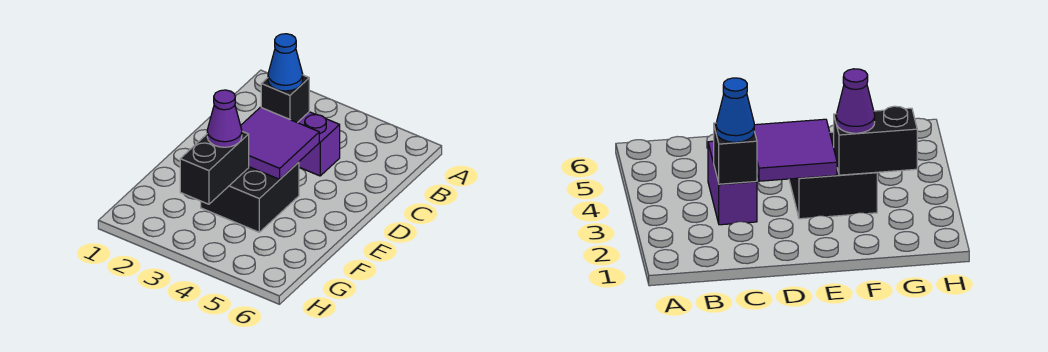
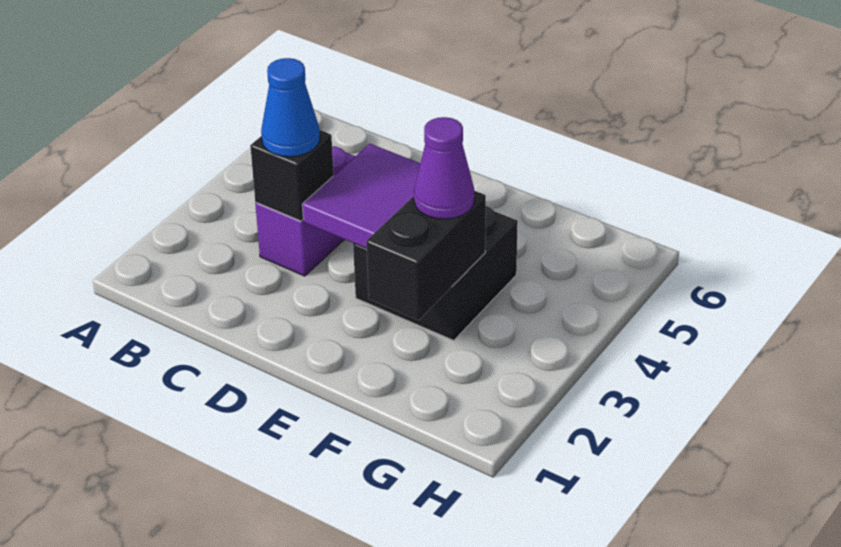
black brick F3:G3 level 2 -> black brick F2:F3 level 2

